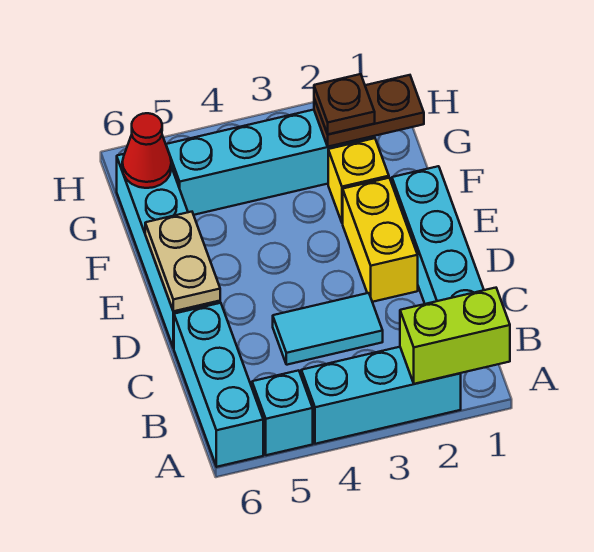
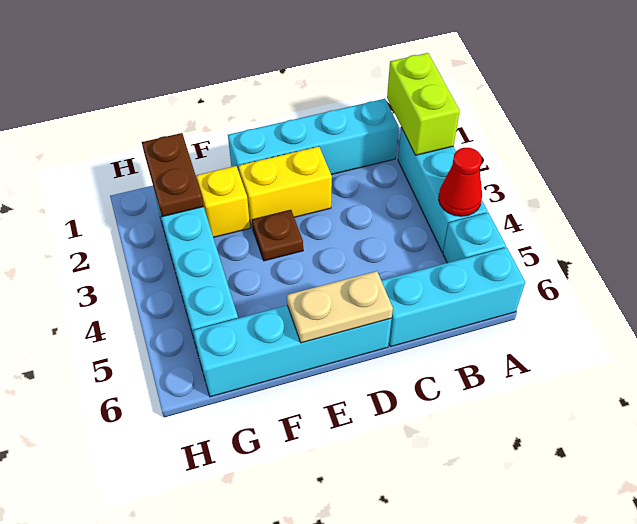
cyan tile C3:C4 level 1 -> none
brown plate G2 level 3 -> brown plate E3 level 1
red cone G6 level 2 -> red cone A4 level 2

